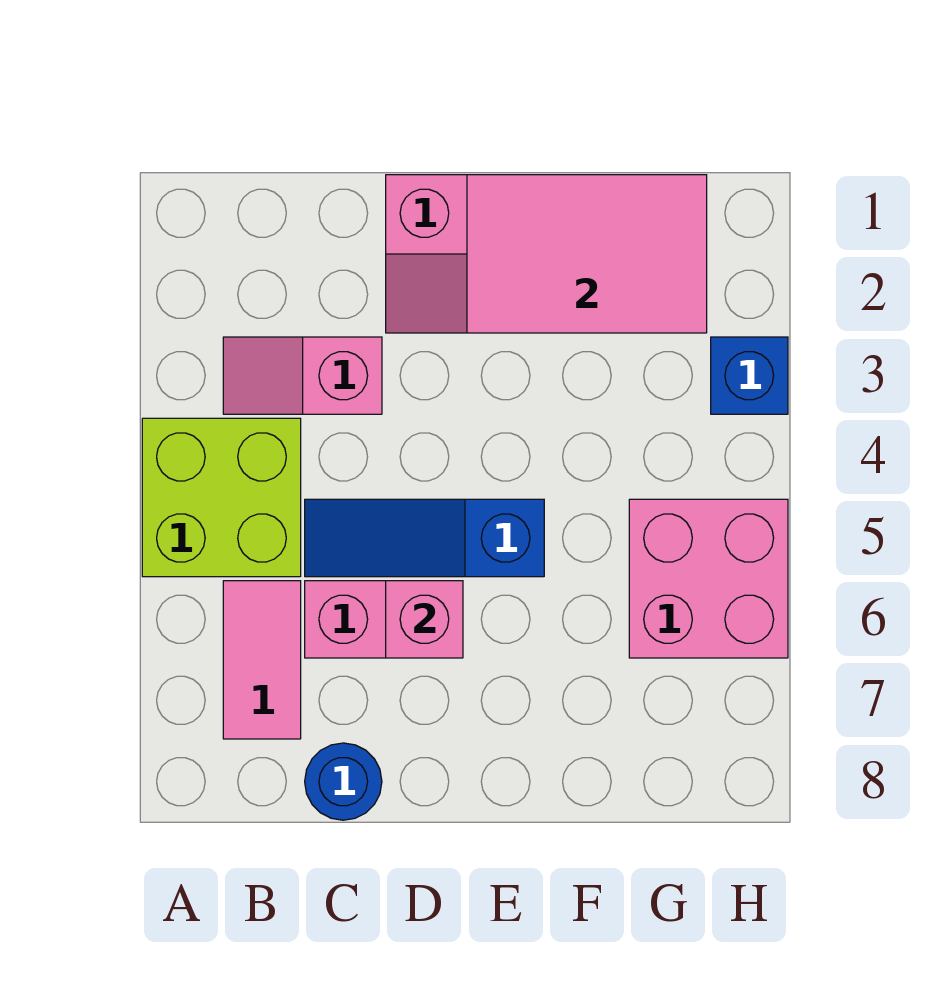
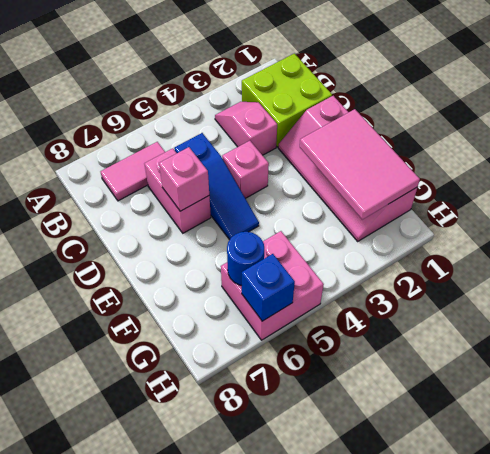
lime brick A4:B5 level 1 -> lime brick B1:C2 level 1
blue slope C5:E5 level 1 top E -> blue slope C5:E5 level 1 top C
blue round brick C8 level 1 -> blue round brick G6 level 2
none -> pink brick D4 level 1
blue brick H3 level 1 -> blue brick H6 level 2

